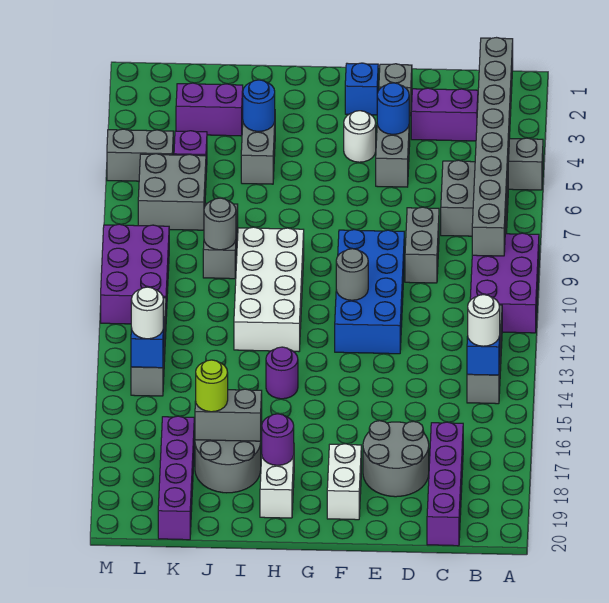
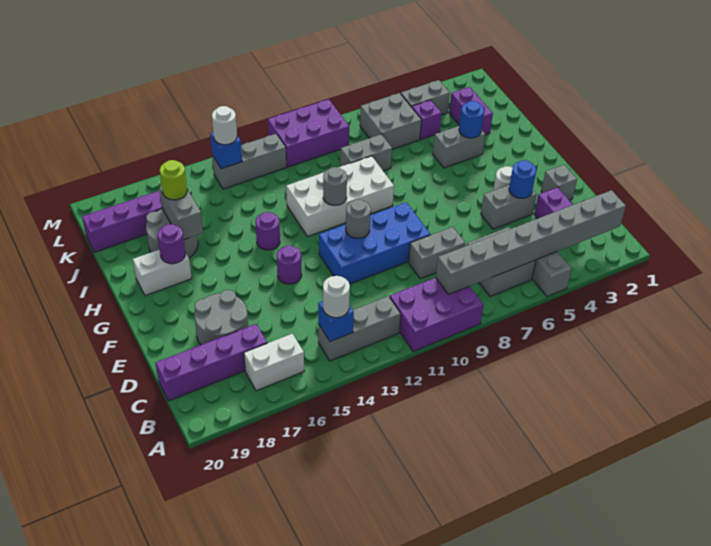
blue brick F2 level 1 -> none
none -> purple round brick F14 level 1
white brick F18:F19 level 1 -> white brick B16:B17 level 1
grey round brick J9 level 2 -> grey round brick H11 level 2
grey brick L5:M5 level 1 -> grey brick L4:L5 level 1

